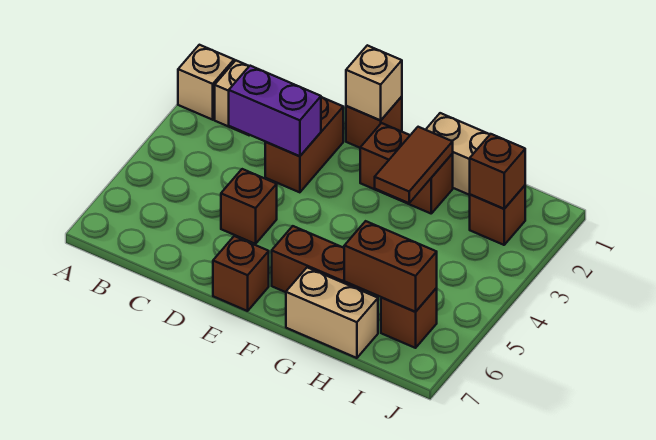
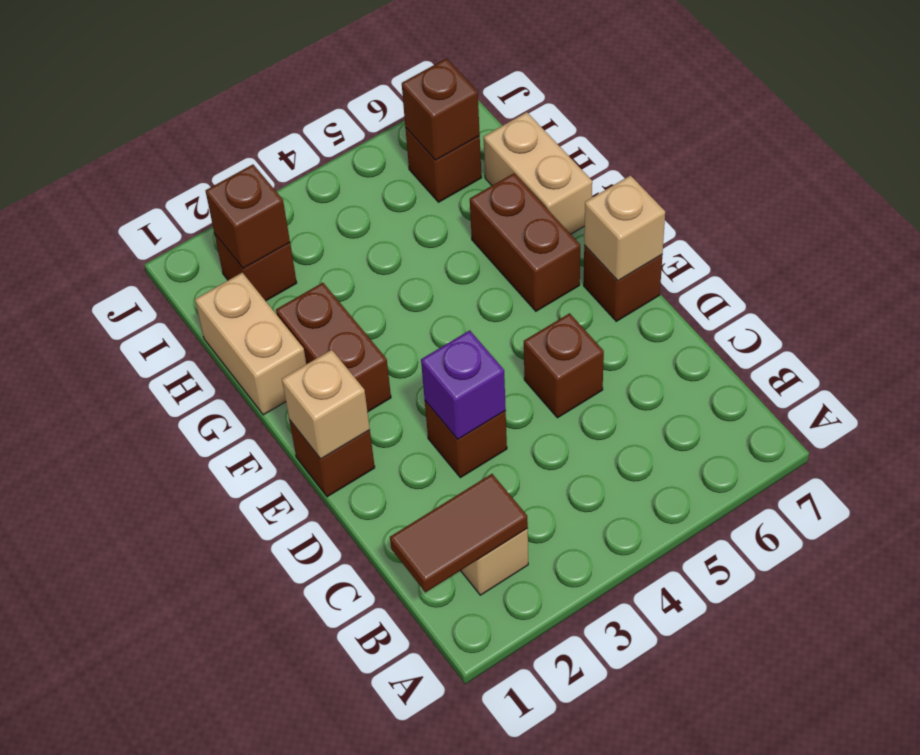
tan brick A2 level 1 -> tan brick E7 level 2
purple brick C3:D3 level 2 -> purple brick D3 level 2
brown brick D2:D3 level 1 -> brown brick D3 level 1
brown tile G2:G3 level 2 -> brown tile B1:B2 level 2
brown brick H6:I6 level 2 -> brown brick I6 level 2

